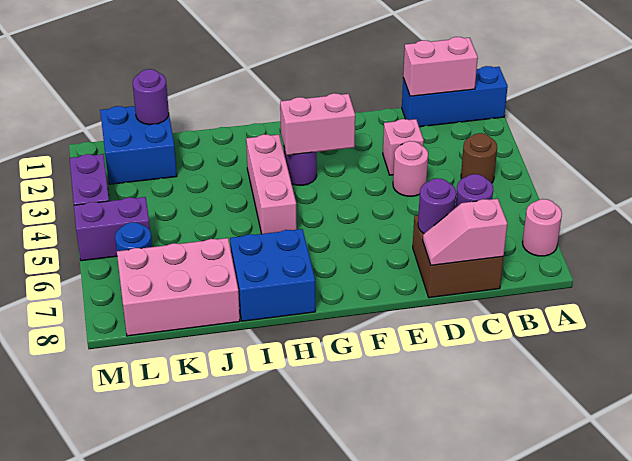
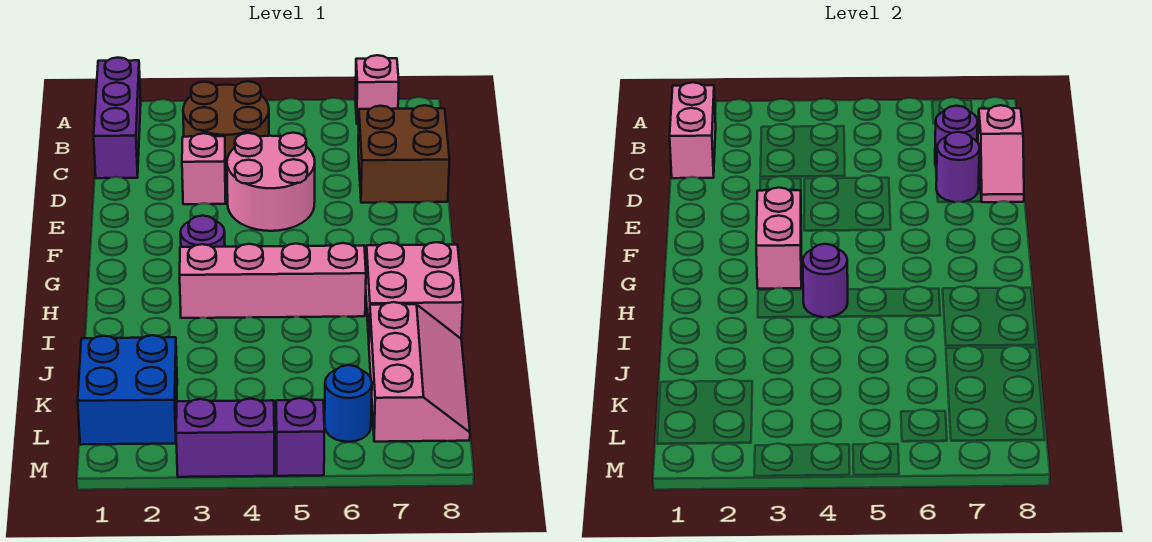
blue brick A1:C1 level 1 -> purple brick A1:C1 level 1
pink round brick A7 level 1 -> pink brick A7 level 1
brown round brick B4 level 1 -> brown round brick B3:C4 level 1
pink round brick D4 level 1 -> pink round brick D4:E5 level 1
pink brick H3:H5 level 1 -> pink brick H3:H6 level 1
blue brick H7:I8 level 1 -> pink brick H7:I8 level 1
pink brick J7:L8 level 1 -> pink slope J7:L8 level 1 top 7
purple round brick K1 level 2 -> purple round brick H4 level 2
purple brick L5:M5 level 1 -> purple brick M5 level 1

